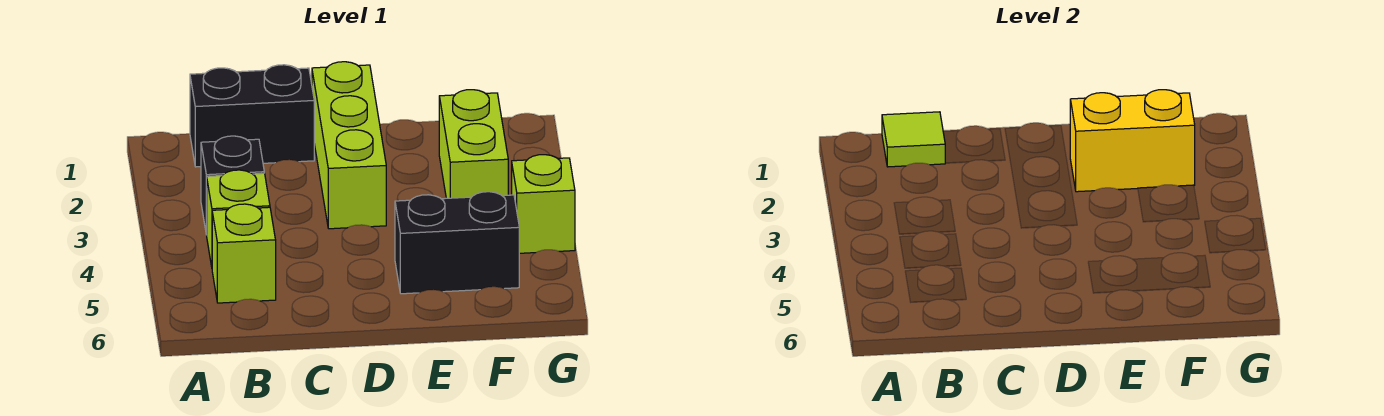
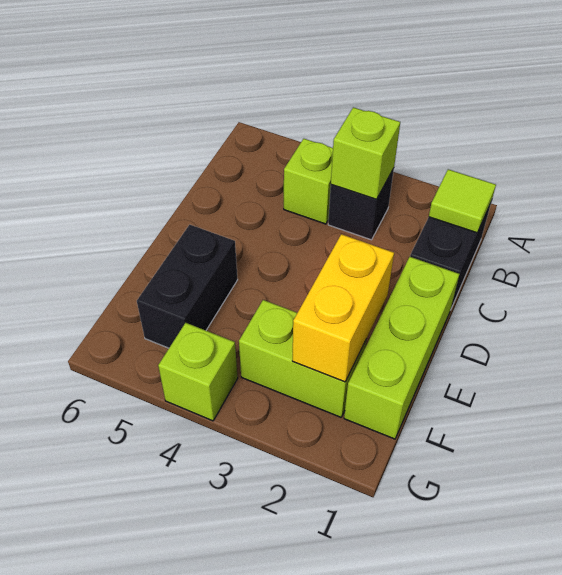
lime brick B5 level 1 -> lime brick B3 level 2
lime brick D1:D3 level 1 -> lime brick D1:F1 level 1

